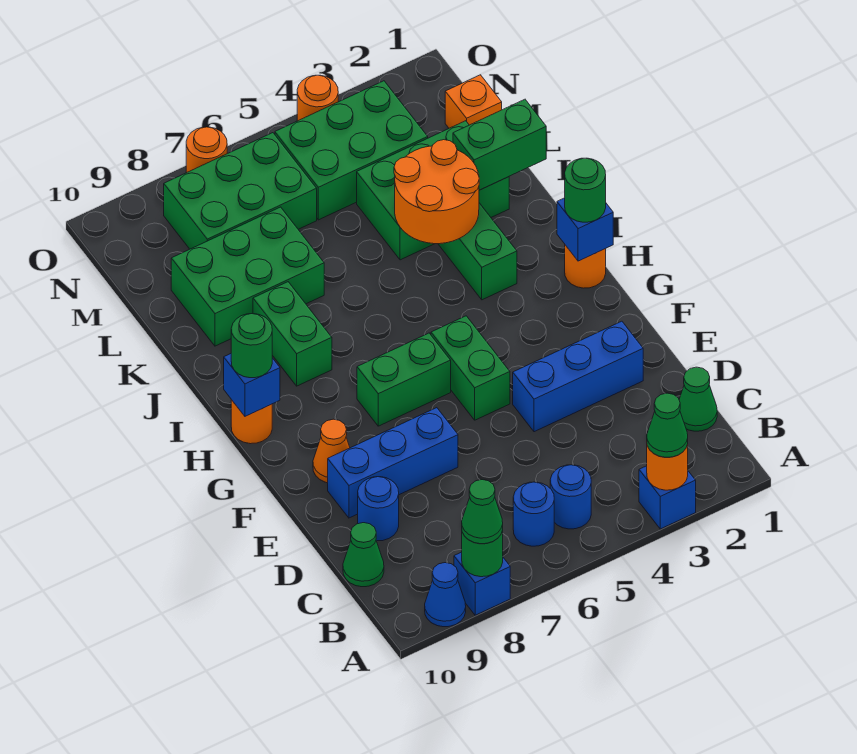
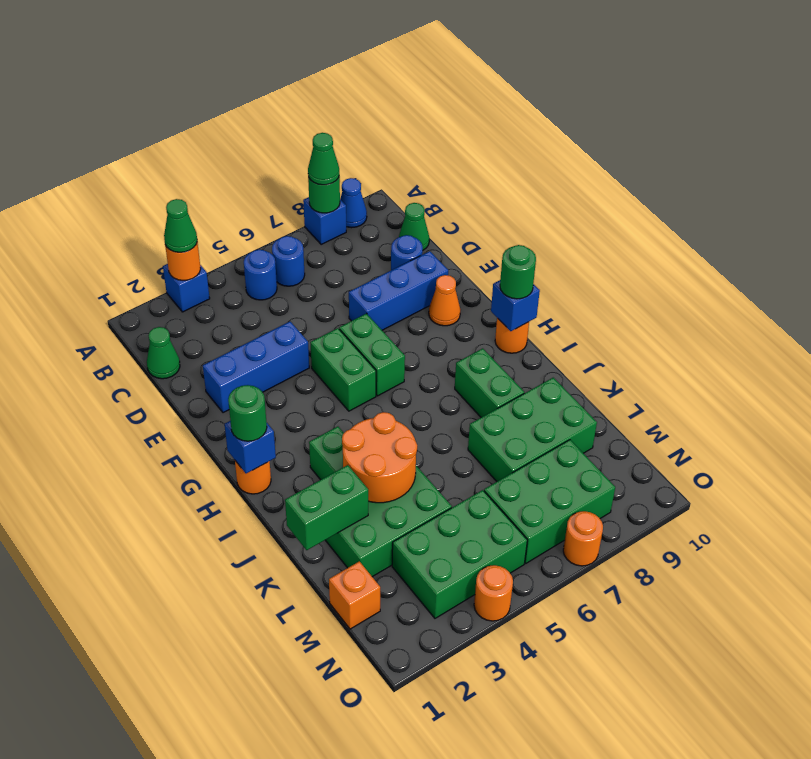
green brick G6:G7 level 1 -> green brick F6:G6 level 1

